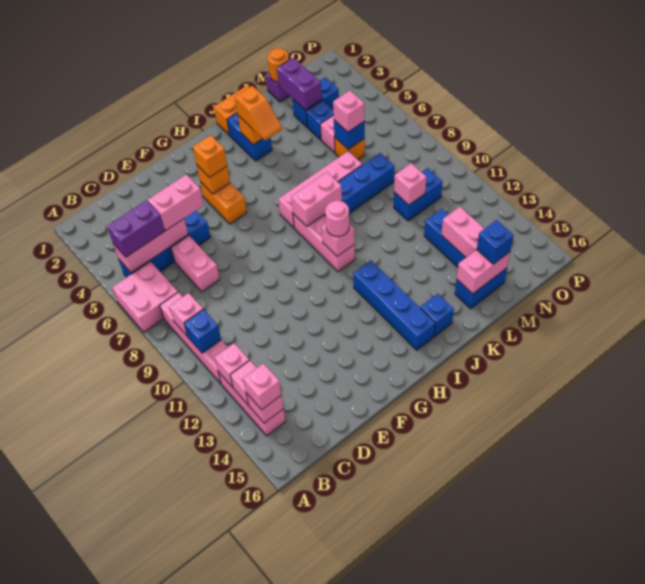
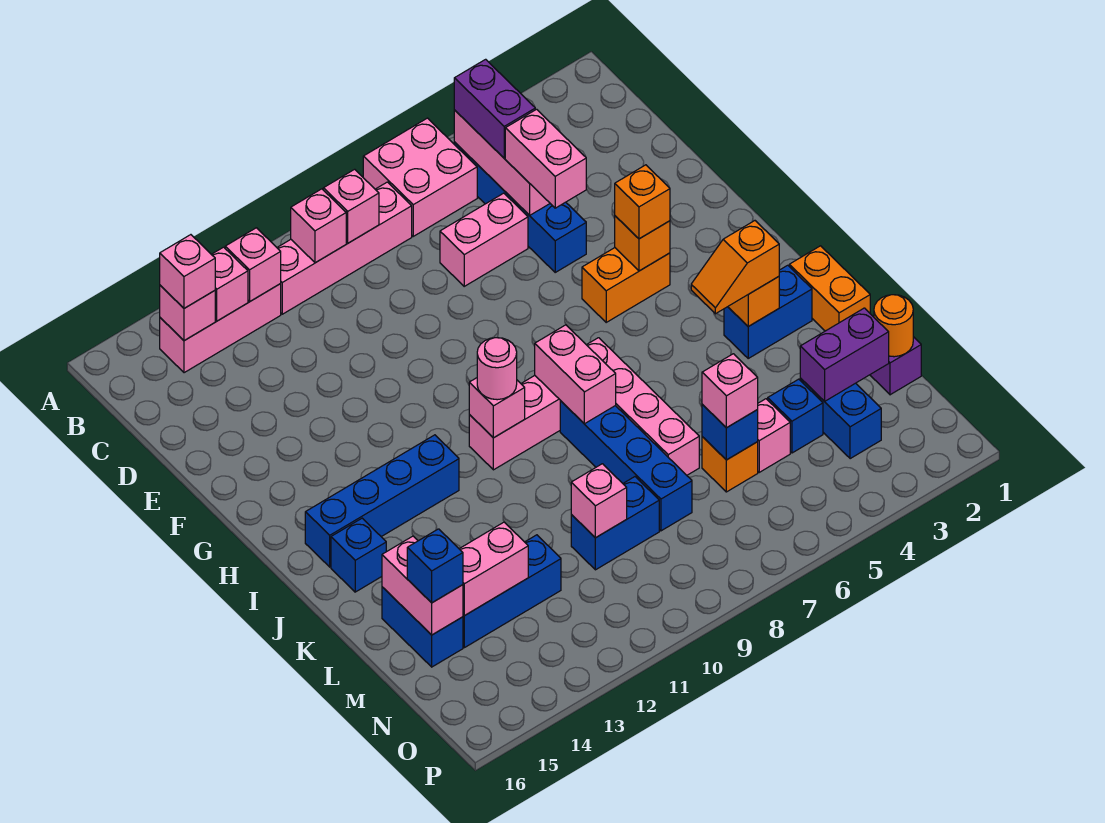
blue brick B10 level 2 -> pink brick B10 level 2
blue brick M10:N10 level 1 -> blue brick M9:M10 level 1

